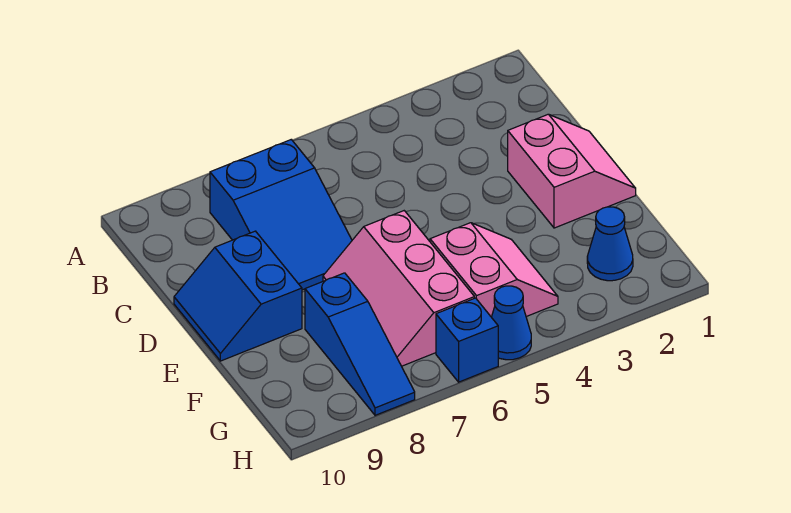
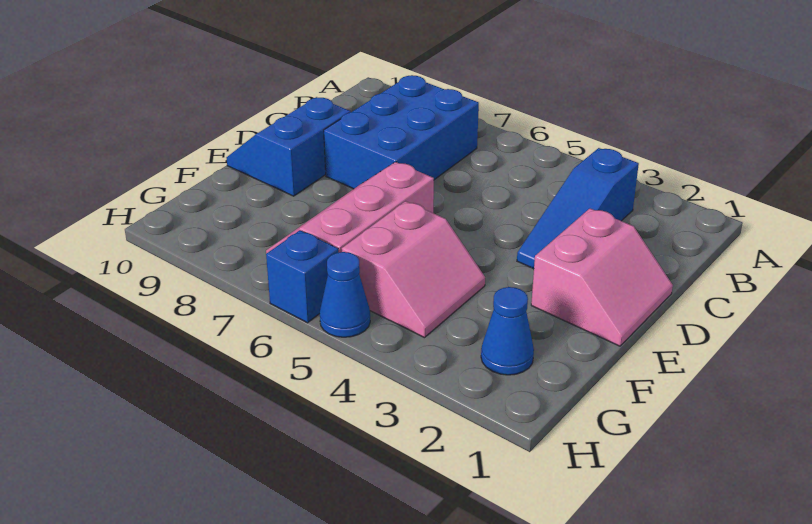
blue slope B7:D8 level 1 top B -> blue brick B7:D8 level 1
blue slope F8:H8 level 1 top F -> blue slope B3:D3 level 1 top B

